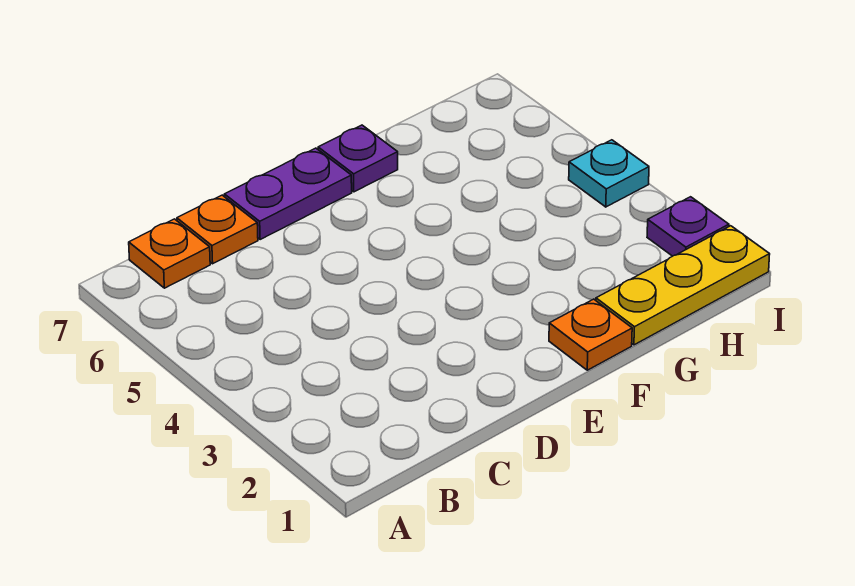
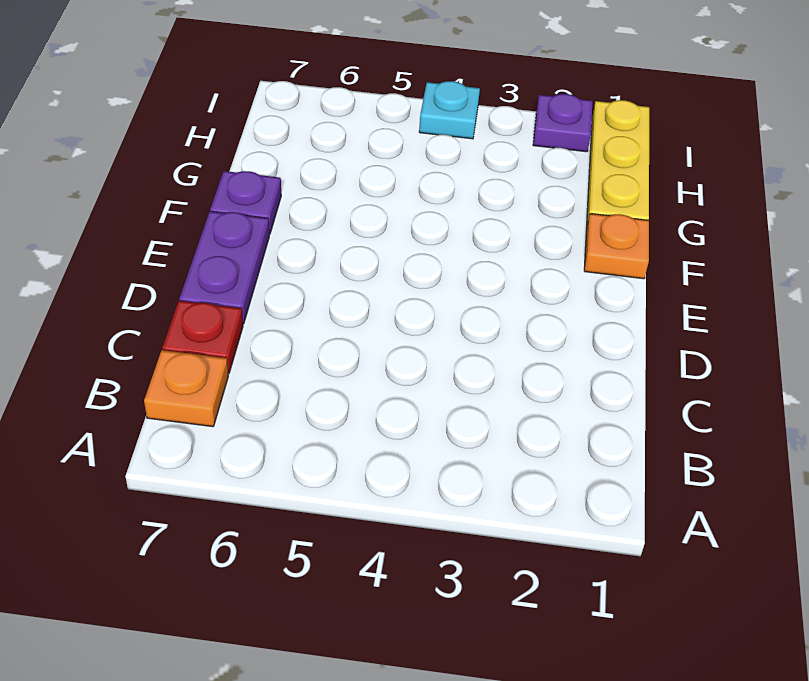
orange plate C7 level 1 -> red plate C7 level 1

